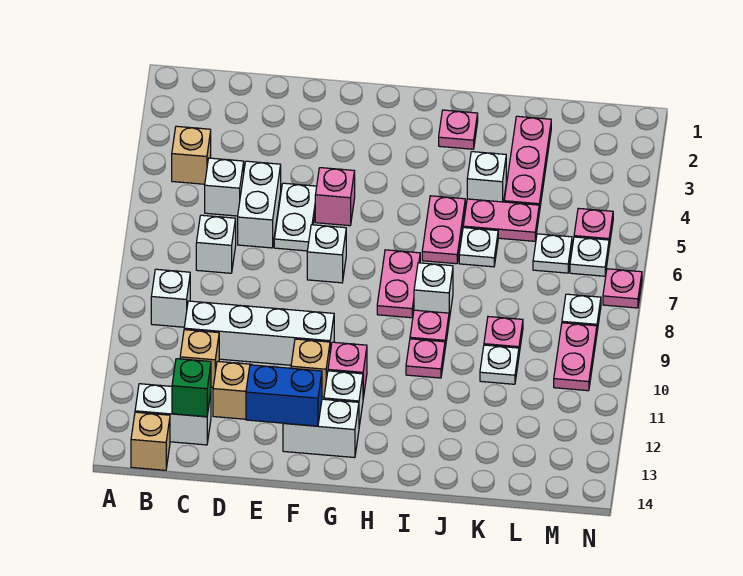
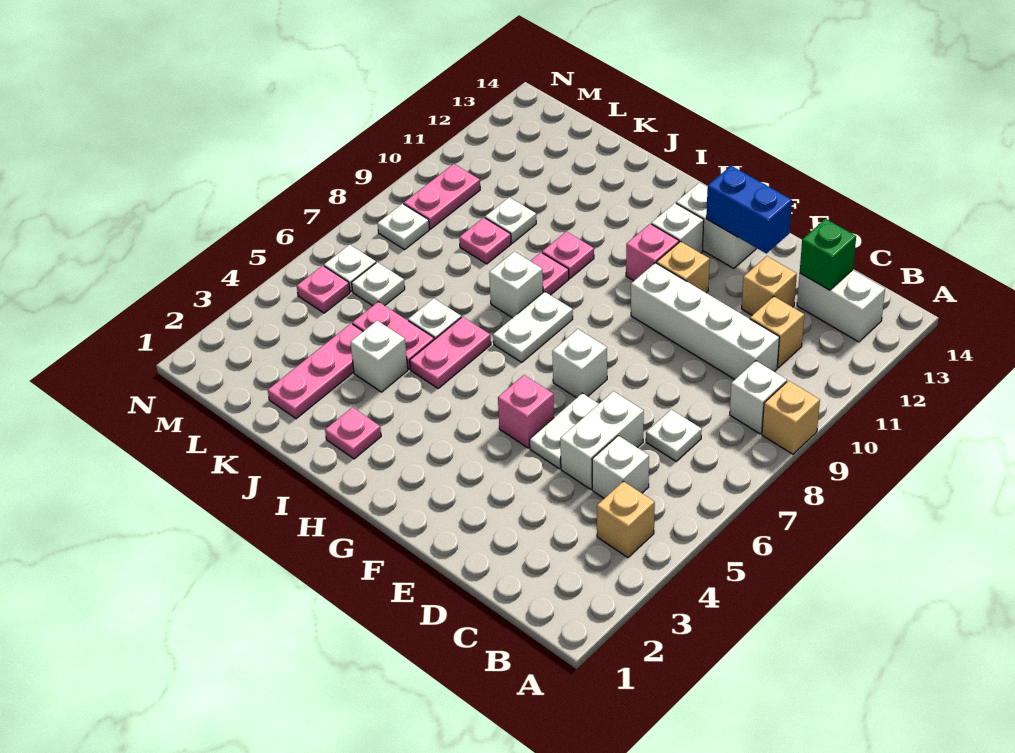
tan brick B14 level 1 -> tan brick A9 level 1
white brick C7 level 1 -> white plate C7 level 1
pink plate H7:H8 level 1 -> white plate H7:H8 level 1
pink plate N7 level 1 -> none

